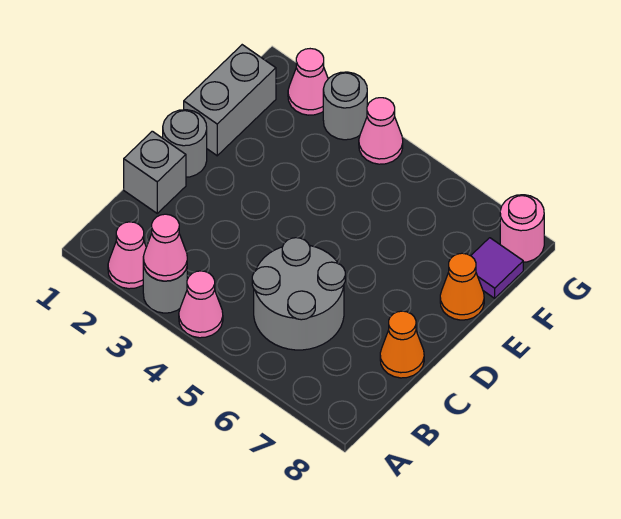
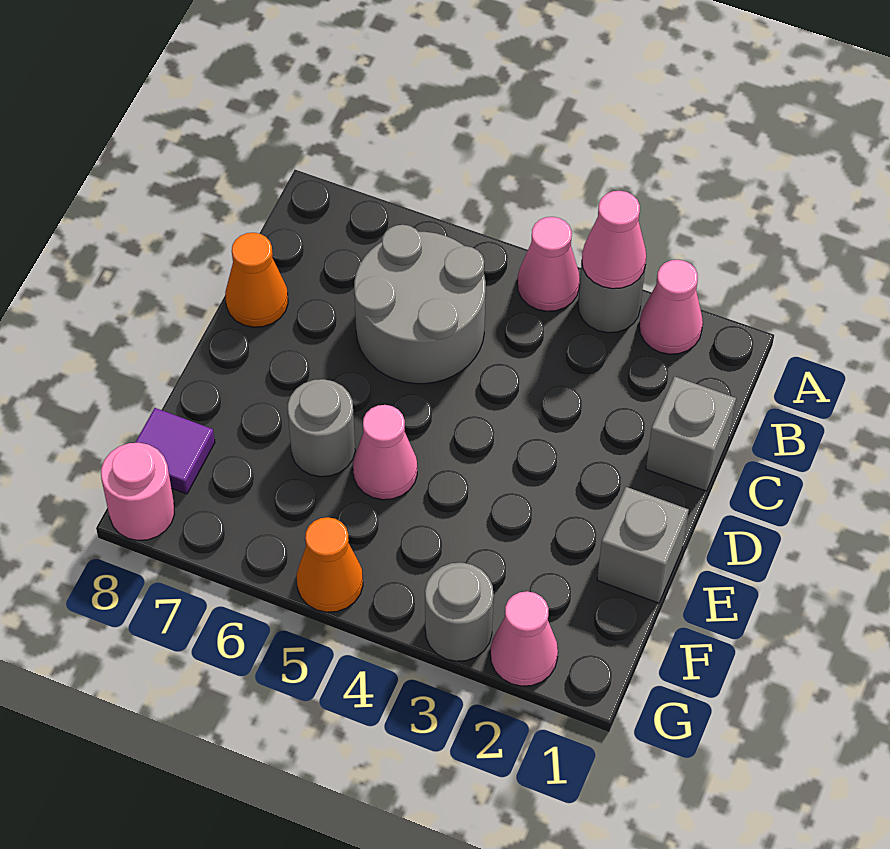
grey round brick D1 level 1 -> grey round brick E6 level 1
grey brick E1:F1 level 1 -> grey brick E1 level 1
orange cone E8 level 1 -> orange cone G5 level 1
pink cone G4 level 1 -> pink cone E5 level 1

